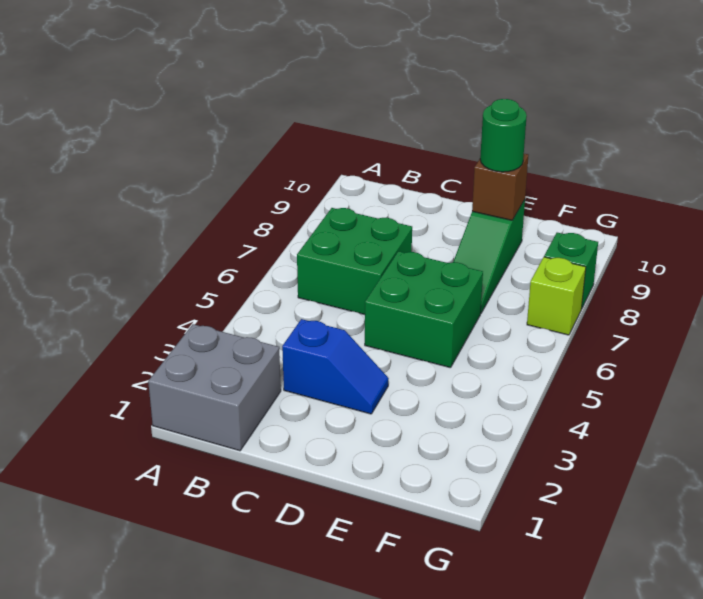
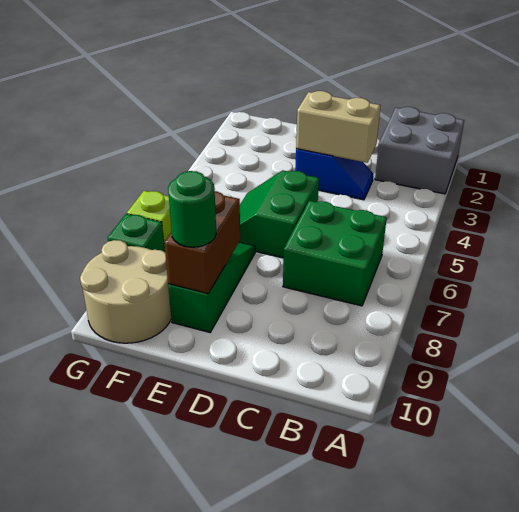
blue slope C3:D3 level 1 top C -> blue slope C3:D3 level 1 top D
none -> tan brick C3:D3 level 2
green brick D5:E6 level 1 -> green slope D5:E6 level 1 top D
brown brick E9 level 2 -> brown brick E8:E9 level 2
none -> tan round brick F9:G10 level 1

